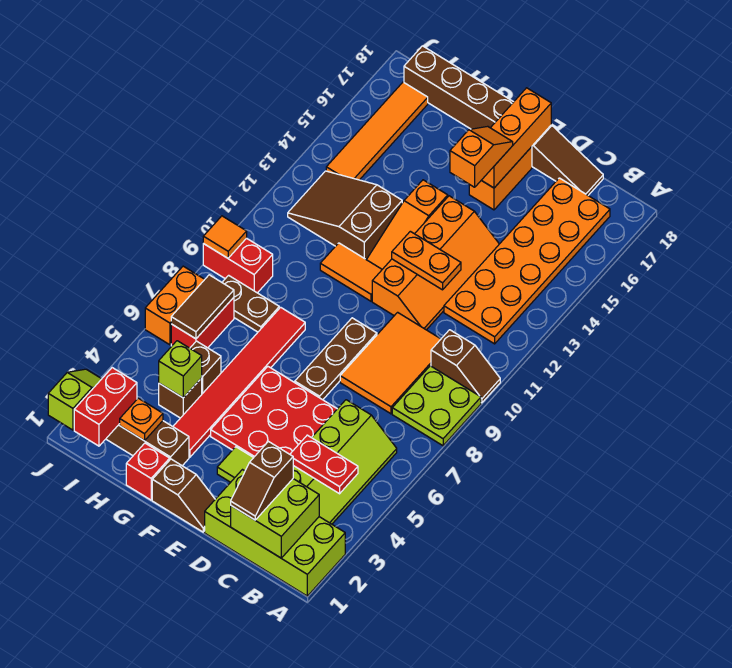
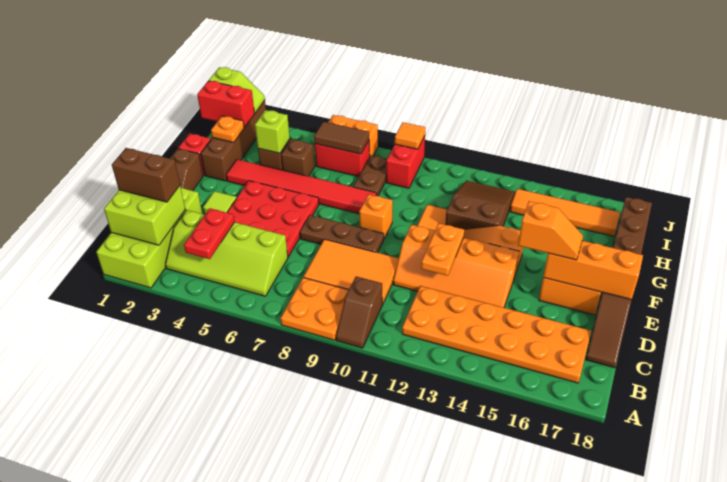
lime plate A8:B9 level 1 -> orange plate A8:B9 level 1
brown slope C1:C2 level 3 top 2 -> brown brick C1:C2 level 3
none -> orange brick F9 level 1

